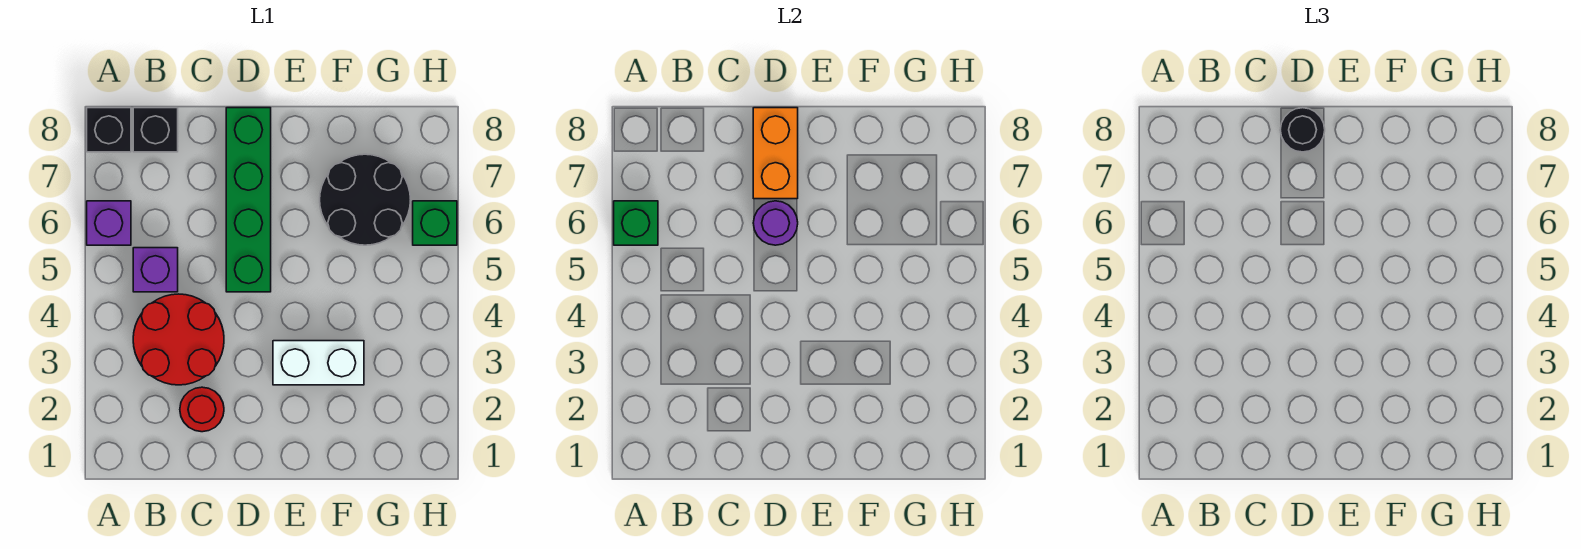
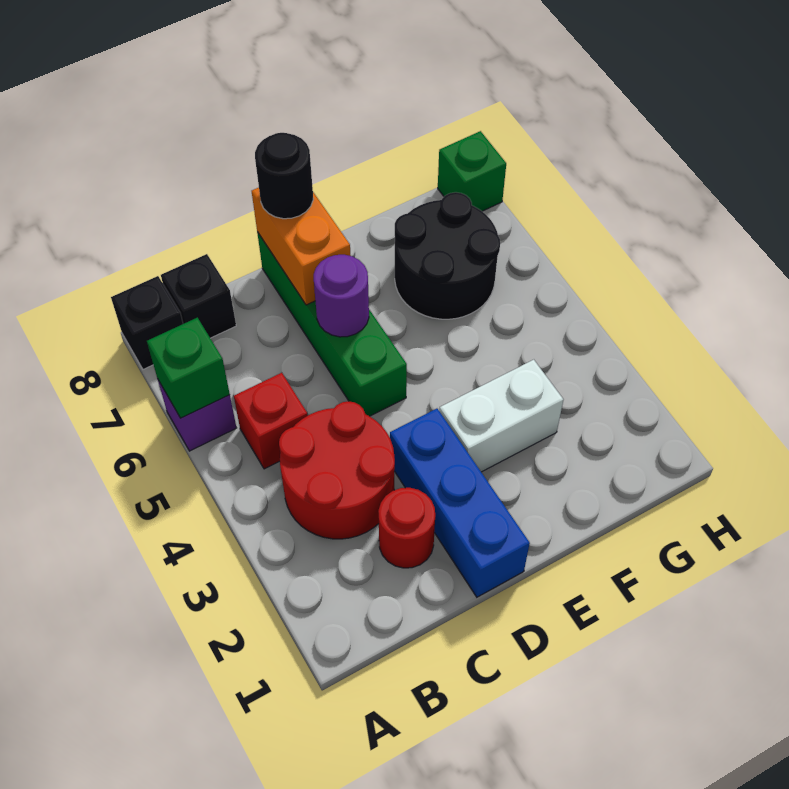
purple brick B5 level 1 -> red brick B5 level 1
none -> blue brick D1:D3 level 1
green brick H6 level 1 -> green brick H8 level 1

